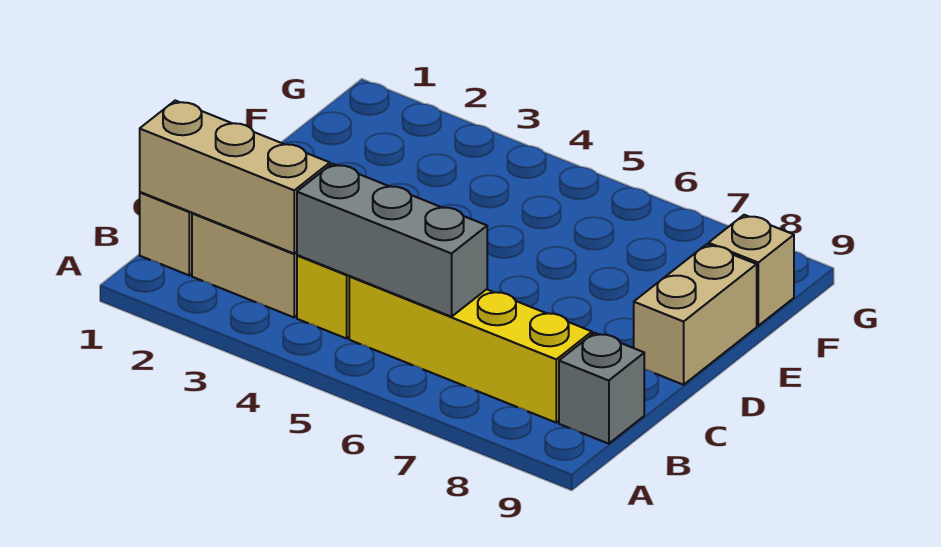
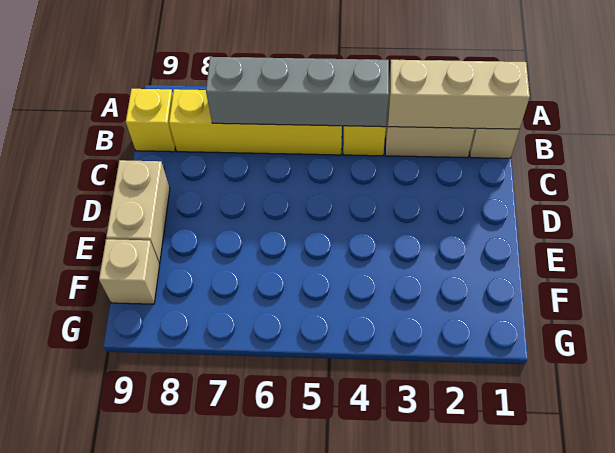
grey brick B4:B6 level 2 -> grey brick B4:B7 level 2
grey brick B9 level 1 -> yellow brick B9 level 1

